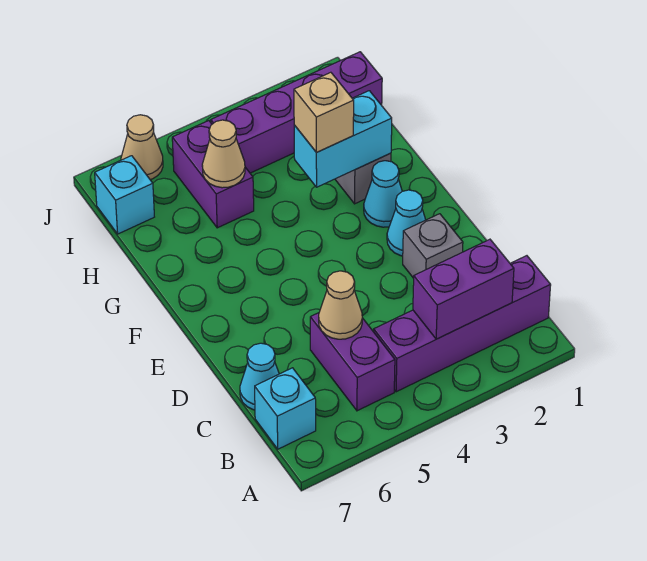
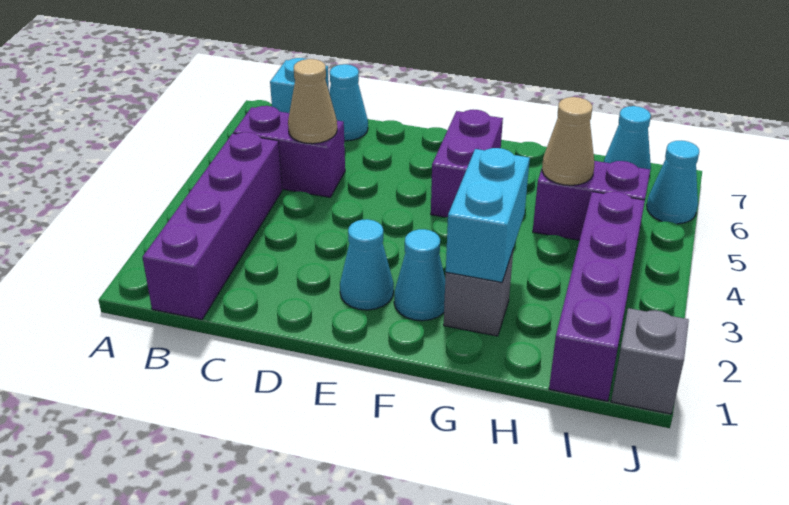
purple brick B2:B3 level 2 -> purple brick F5:F6 level 1
grey brick D2 level 1 -> grey brick J1 level 1
tan brick G3 level 3 -> none
cyan brick I7 level 1 -> cyan cone I7 level 1
tan cone J6 level 1 -> cyan cone J6 level 1

